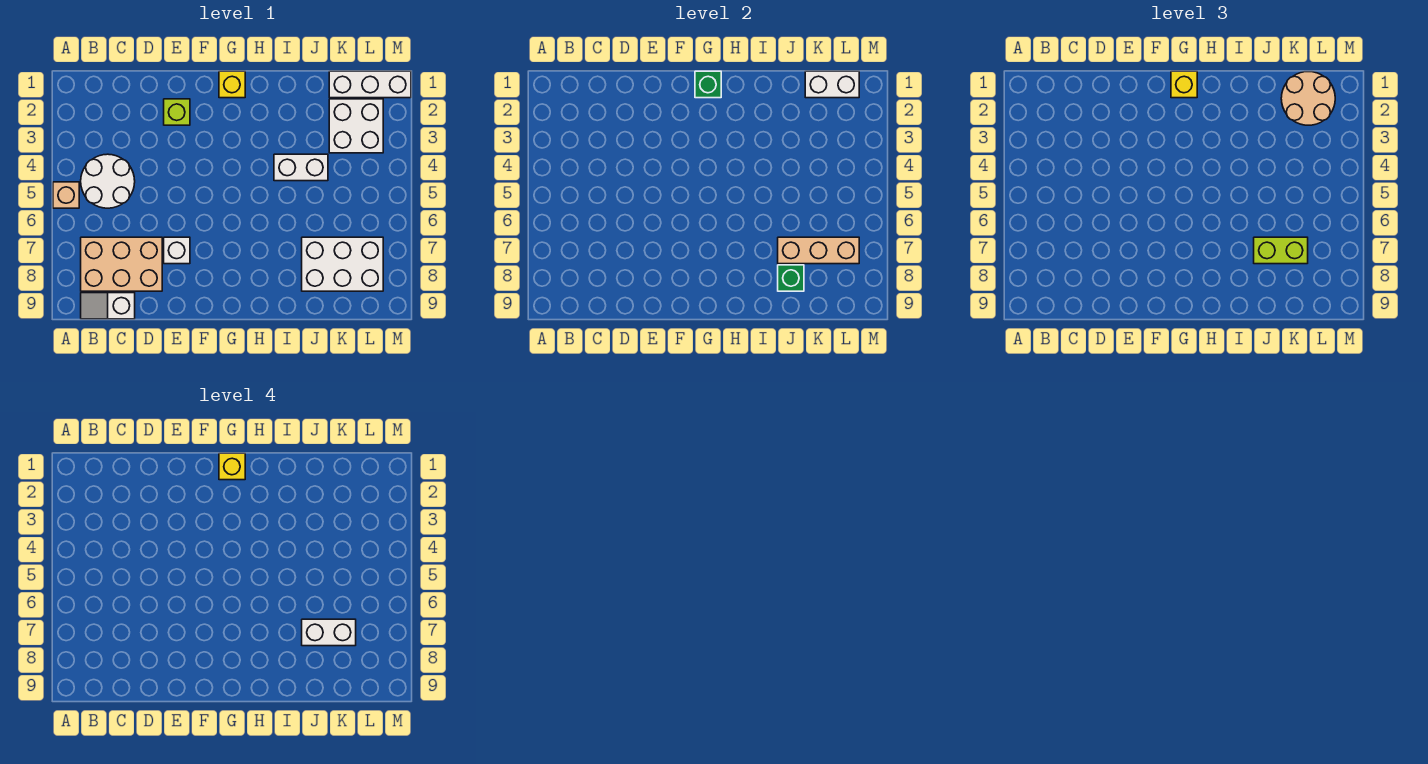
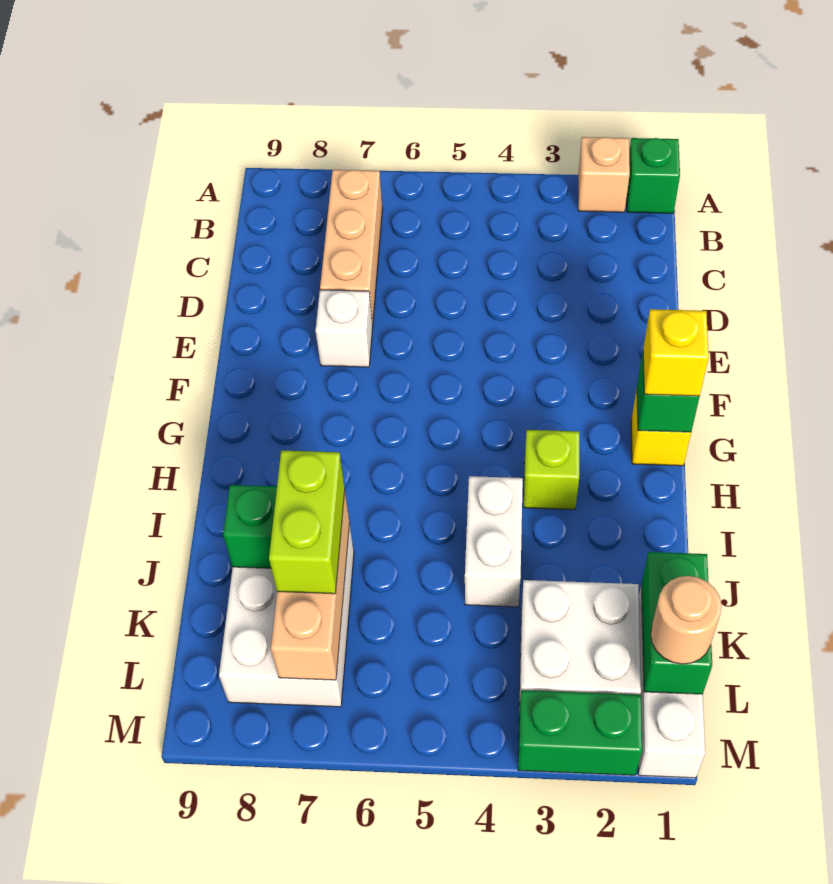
none -> green brick A1 level 1
tan brick A5 level 1 -> tan brick A2 level 1
white round brick B4:C5 level 1 -> none
tan brick B7:D8 level 1 -> tan brick B7:D7 level 1
white slope B9:C9 level 1 top C -> none
lime brick E2 level 1 -> lime brick H3 level 1
yellow brick G1 level 4 -> none
white brick J7:K7 level 4 -> none
white brick K1:L1 level 2 -> green brick K1:L1 level 2
tan round brick K1:L2 level 3 -> tan round brick L1 level 3
none -> green brick M2:M3 level 1

